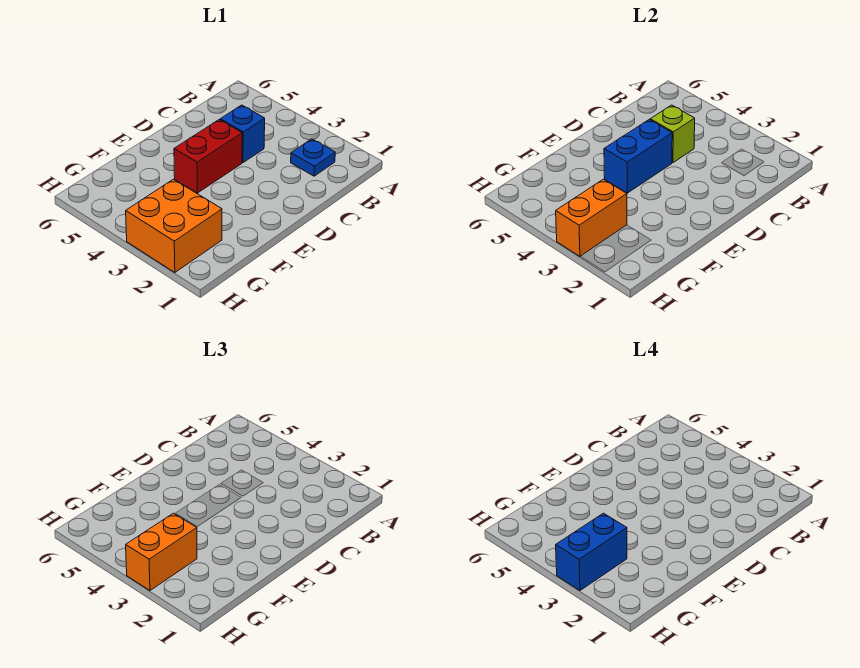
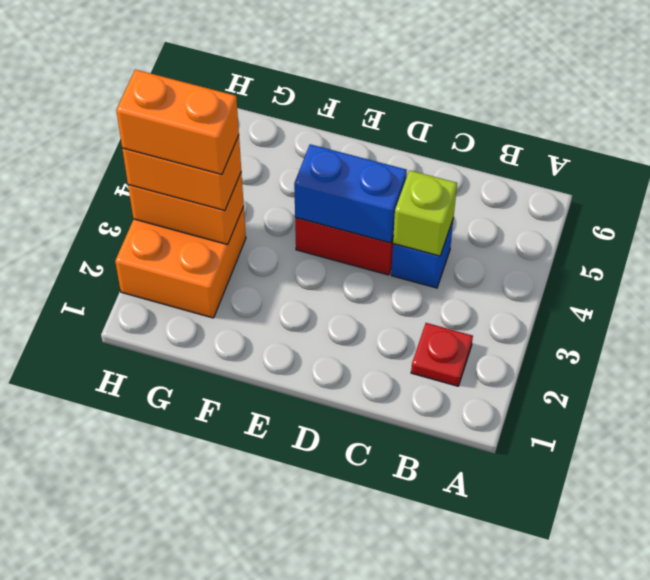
blue plate B2 level 1 -> red plate B2 level 1
blue brick G3:H3 level 4 -> orange brick G3:H3 level 4

